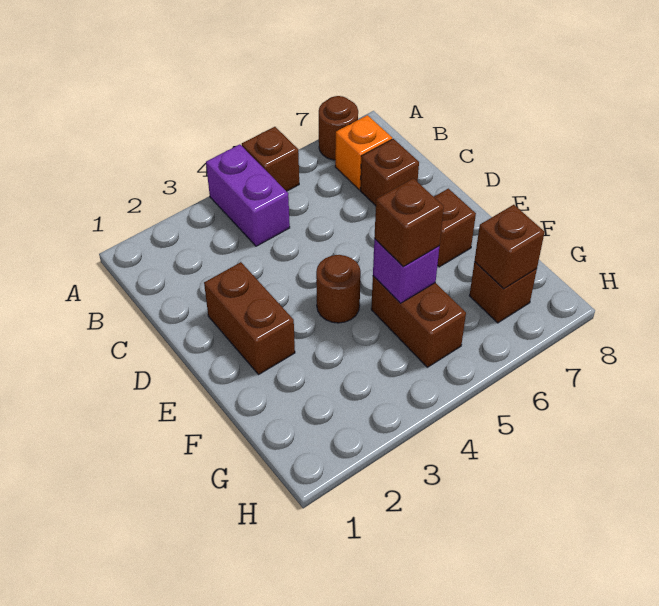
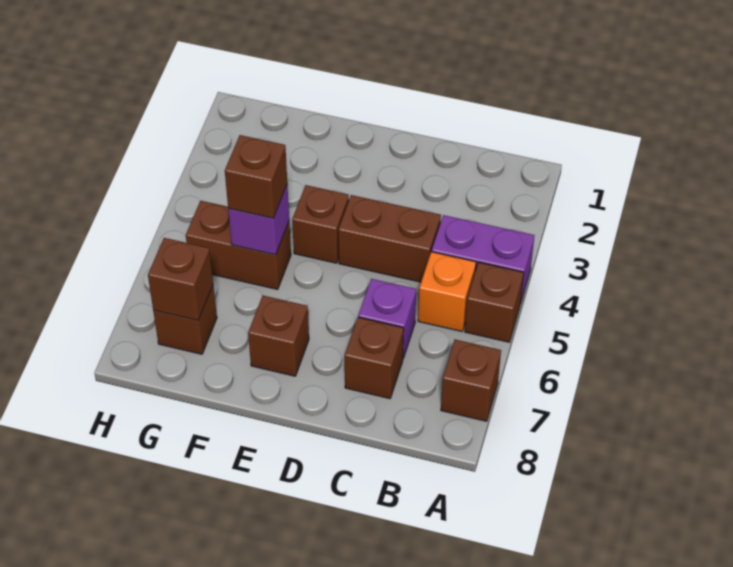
brown round brick A7 level 1 -> brown brick A7 level 1
orange brick B7 level 1 -> orange brick B5 level 1
none -> purple brick C6 level 1
brown brick D2:E2 level 1 -> brown brick C4:D4 level 1
brown round brick E4 level 1 -> brown brick E4 level 1

